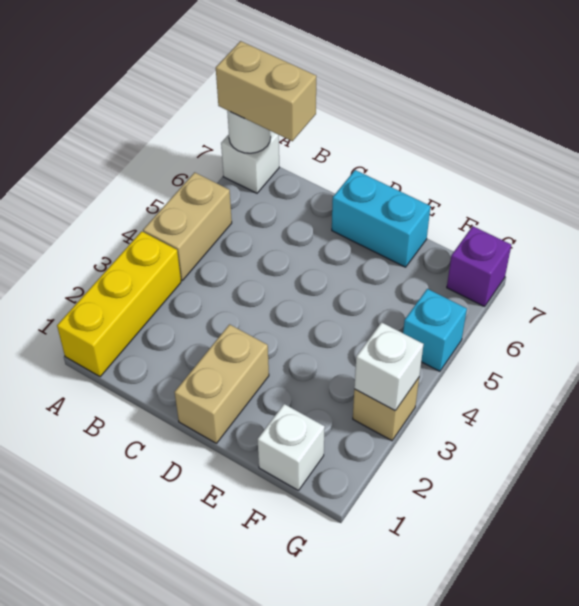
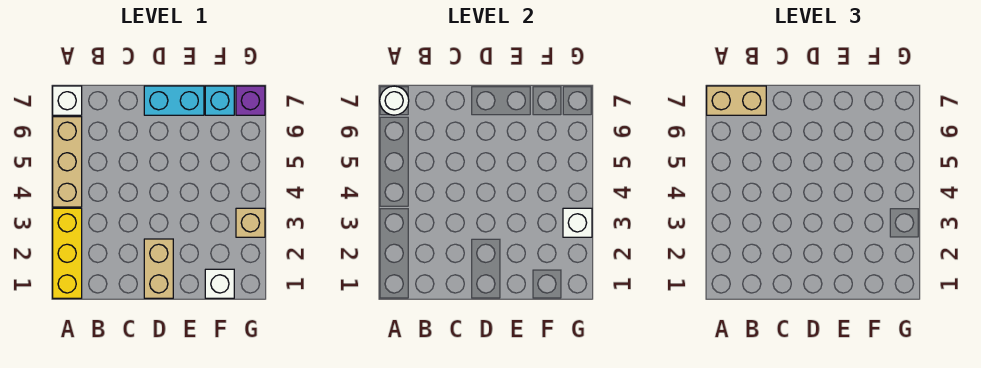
tan brick A4:A5 level 1 -> tan brick A4:A6 level 1
cyan brick G5 level 1 -> cyan brick F7 level 1

